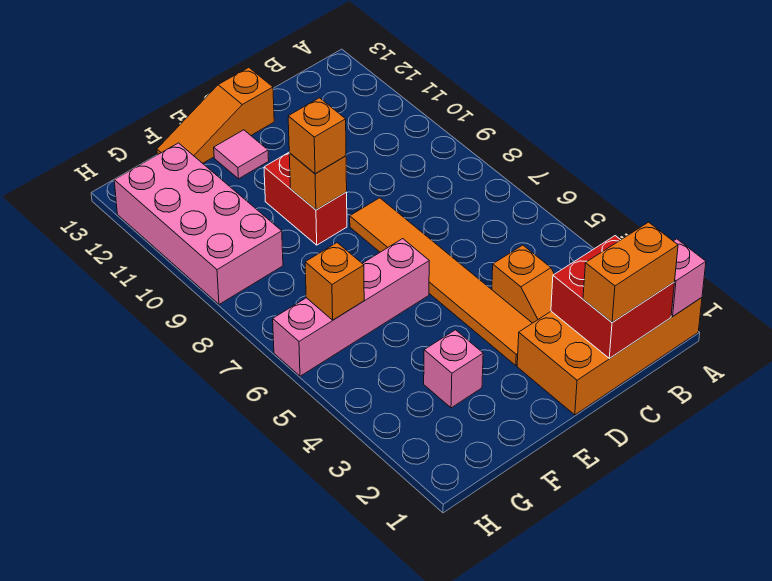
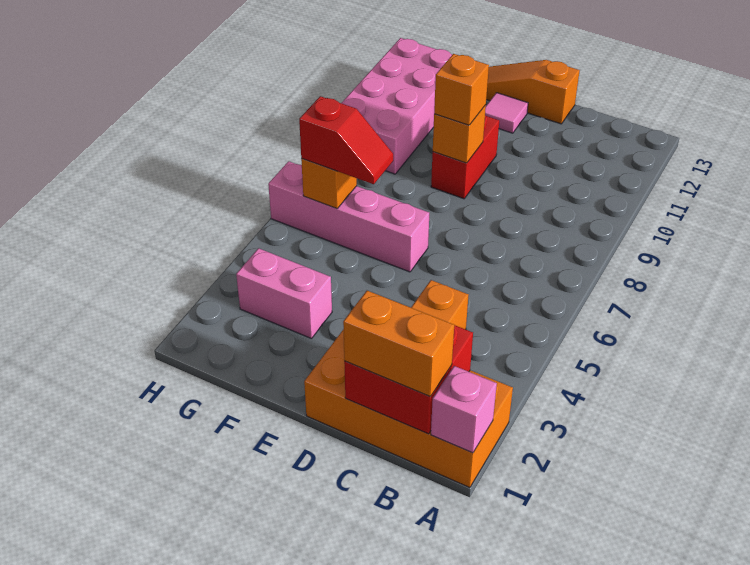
orange tile D3:D8 level 1 -> none
pink brick F3 level 1 -> pink brick F3:G3 level 1
none -> red slope F6:G6 level 3 top G

